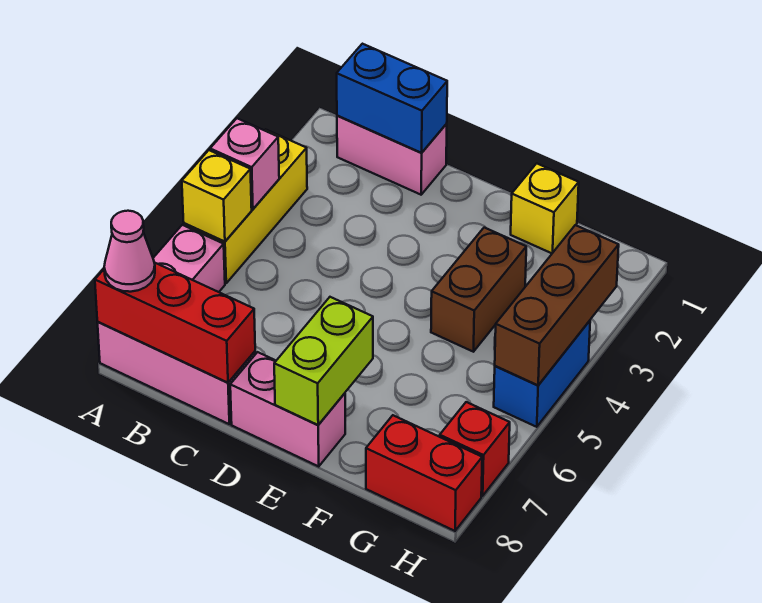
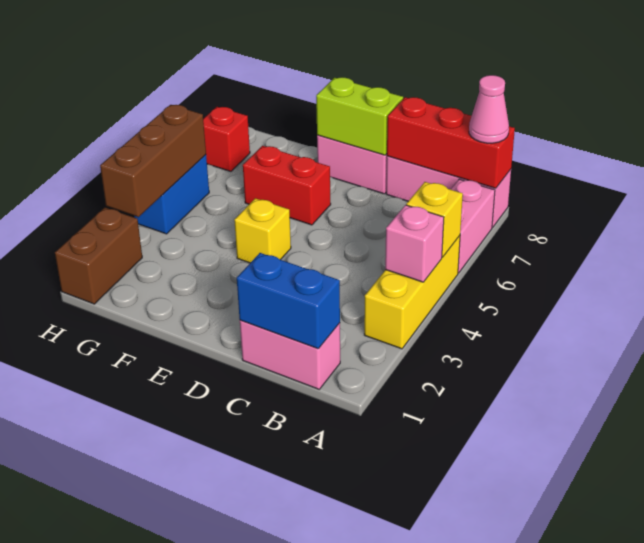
lime brick E7:E8 level 2 -> lime brick D8:E8 level 2
yellow brick F1 level 1 -> yellow brick E4 level 1
brown brick F3:F4 level 1 -> brown brick H1:H2 level 1
red brick G8:H8 level 1 -> red brick E6:F6 level 1

